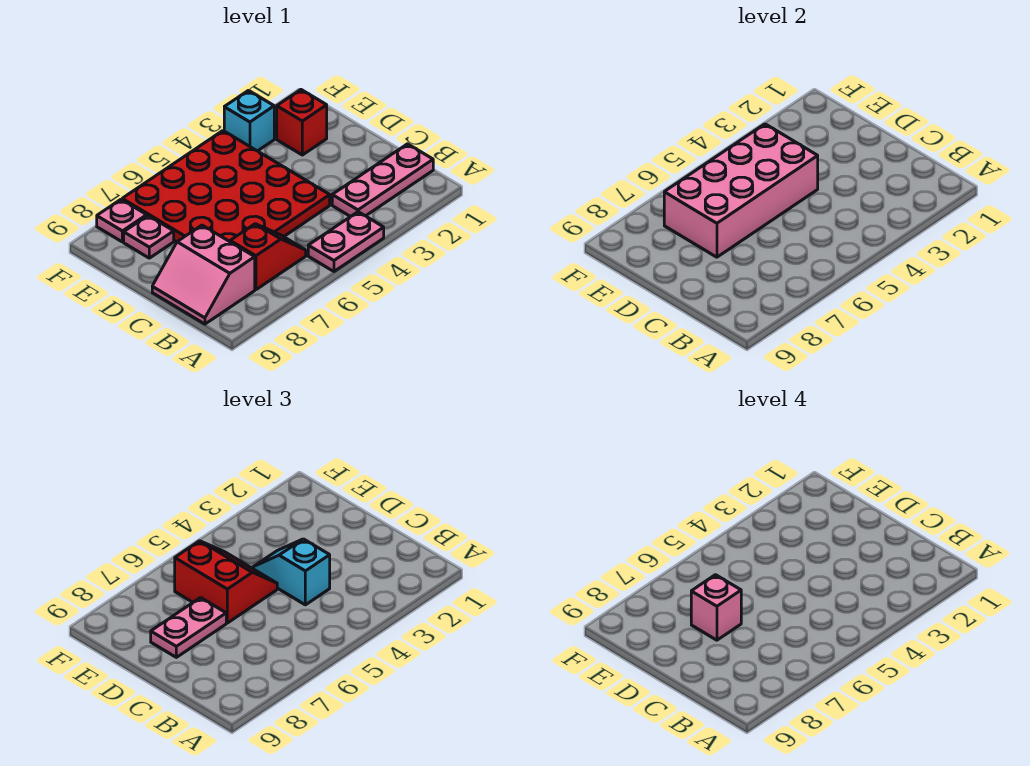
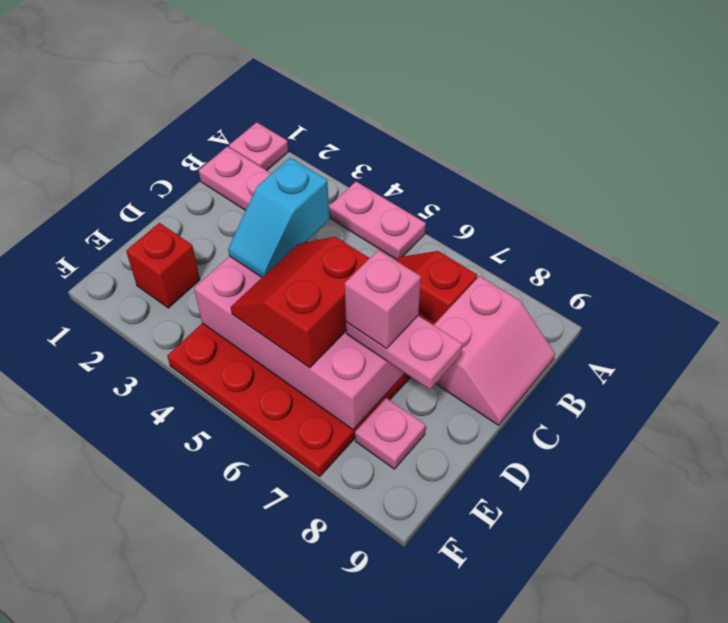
cyan brick F3 level 1 -> none
pink plate F8 level 1 -> pink plate A1 level 1

